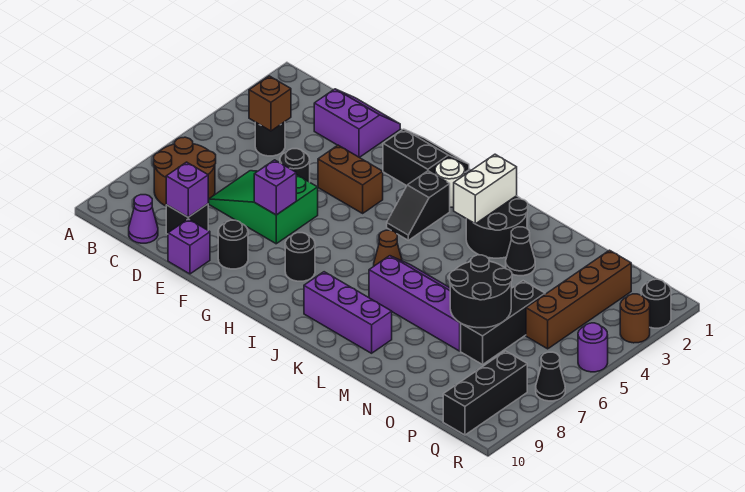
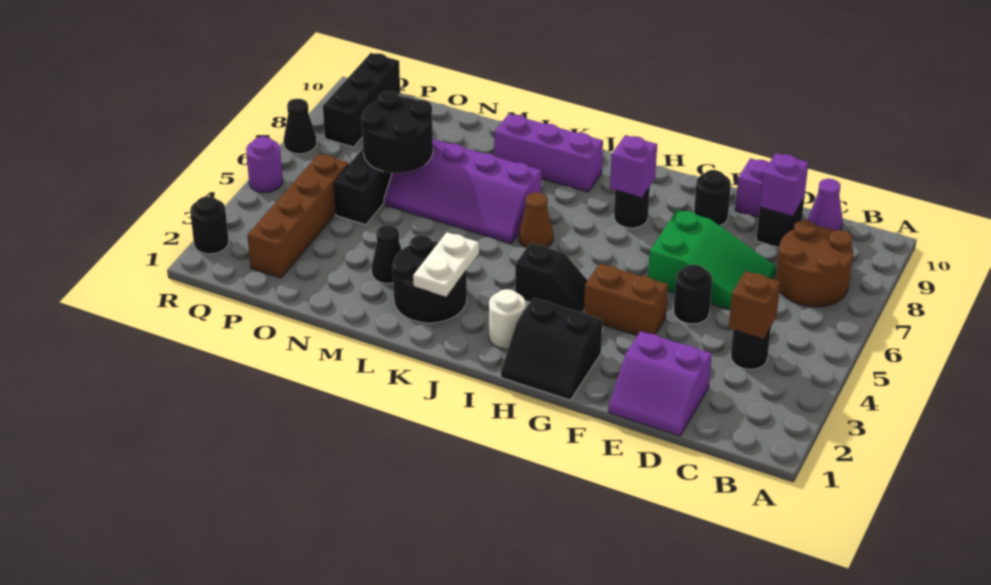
purple brick F7 level 2 -> purple brick H8 level 2
black slope I3:I4 level 1 top 3 -> black slope H4:I4 level 1 top I
white brick K2:K3 level 2 -> white plate K2:K3 level 2
brown round brick R3 level 1 -> none

